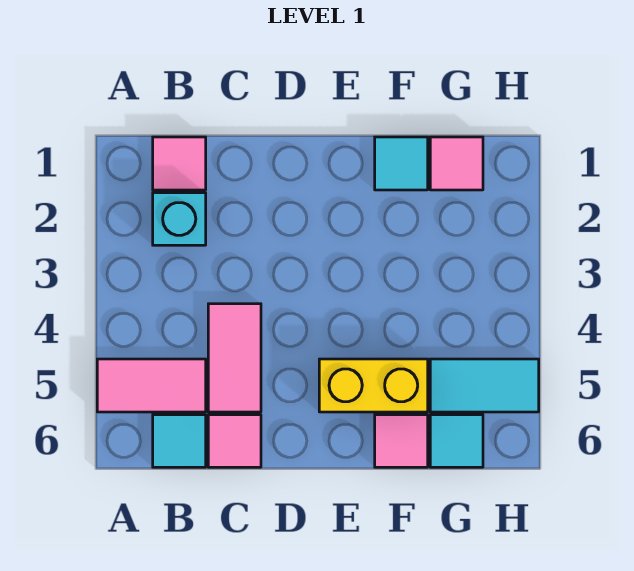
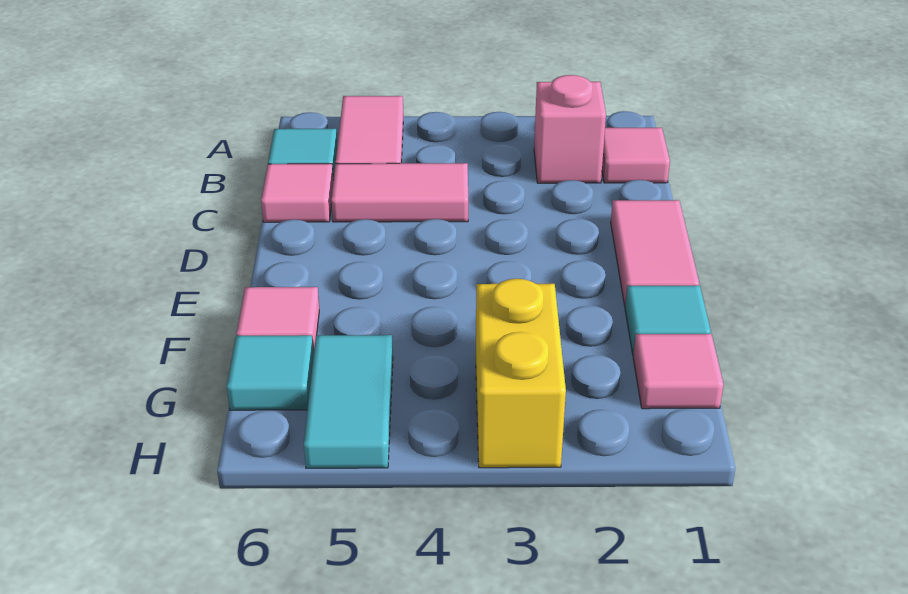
cyan brick B2 level 1 -> pink brick B2 level 1
none -> pink tile D1:E1 level 1
yellow brick E5:F5 level 1 -> yellow brick G3:H3 level 1

